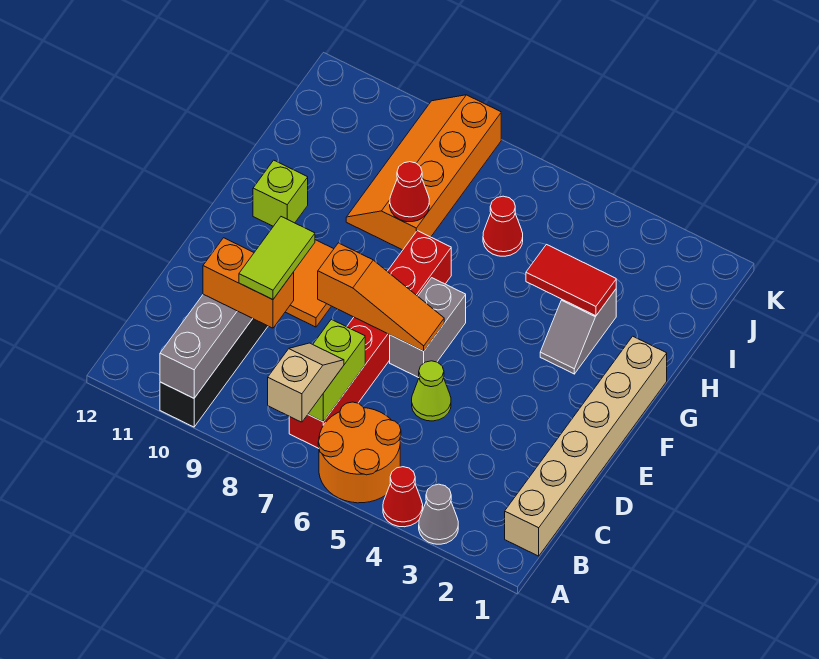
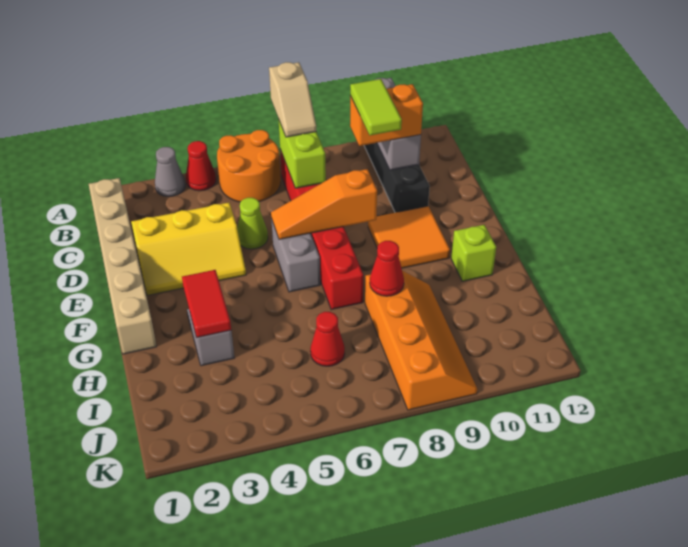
none -> yellow slope D2:E4 level 1 top D
red tile H3:H4 level 2 -> red tile G3:H3 level 2

